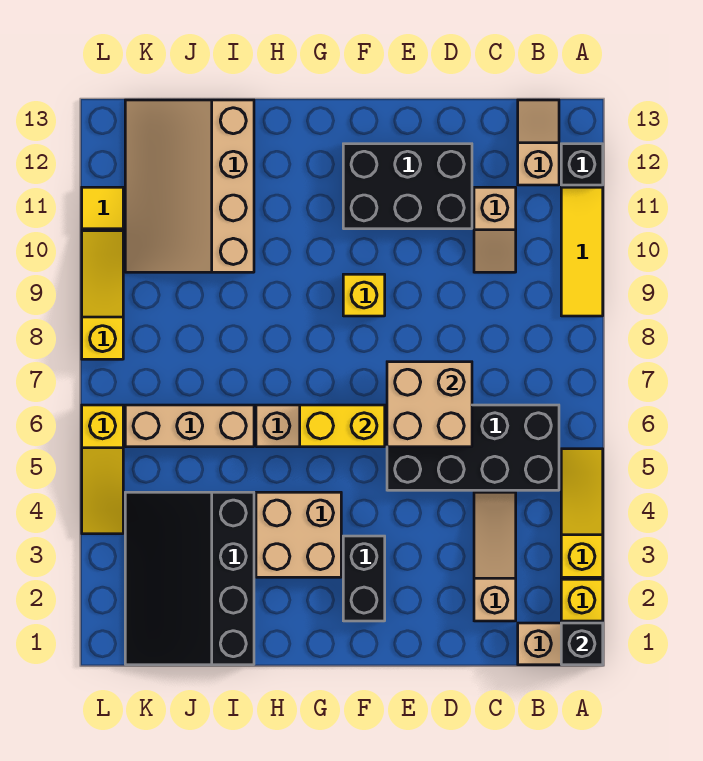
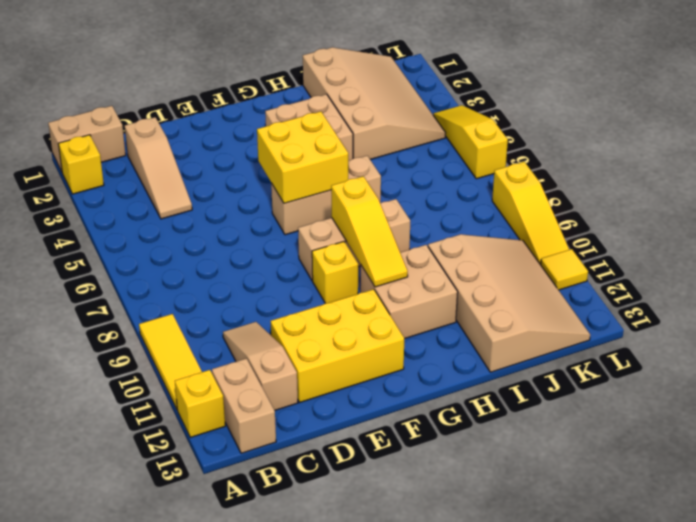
black brick A1 level 2 -> none
yellow slope A3:A5 level 1 top 3 -> yellow slope G8:G10 level 2 top 8
black brick A12 level 1 -> yellow brick A12 level 1
black brick B5:E6 level 1 -> none
tan slope B12:B13 level 1 top 12 -> tan brick B12:B13 level 1
tan slope C10:C11 level 1 top 11 -> tan slope C10:C12 level 1 top 12
tan brick D6:E7 level 2 -> tan brick G10:H11 level 1
black brick D11:F12 level 1 -> yellow brick D11:F12 level 1
black brick F2:F3 level 1 -> none
yellow brick F6:G6 level 2 -> yellow brick F5:G6 level 2
black slope I1:K4 level 1 top I -> tan slope I1:K4 level 1 top I
tan brick I6:K6 level 1 -> tan brick F8:H8 level 1

